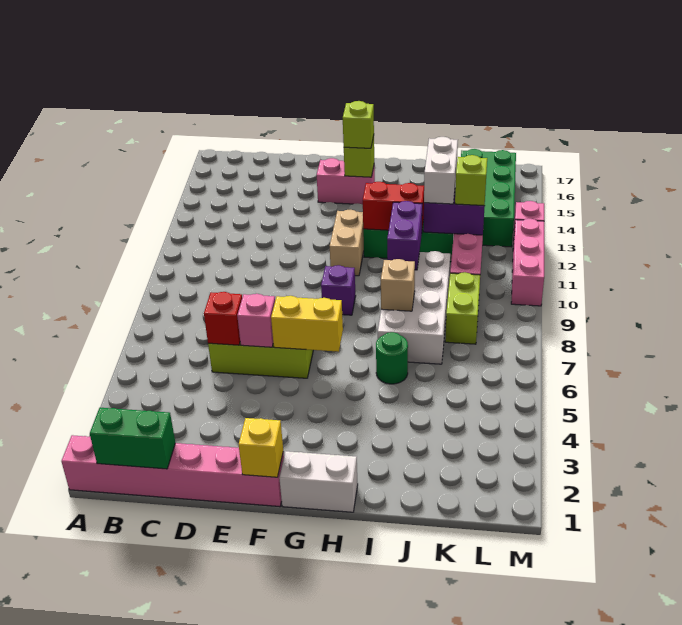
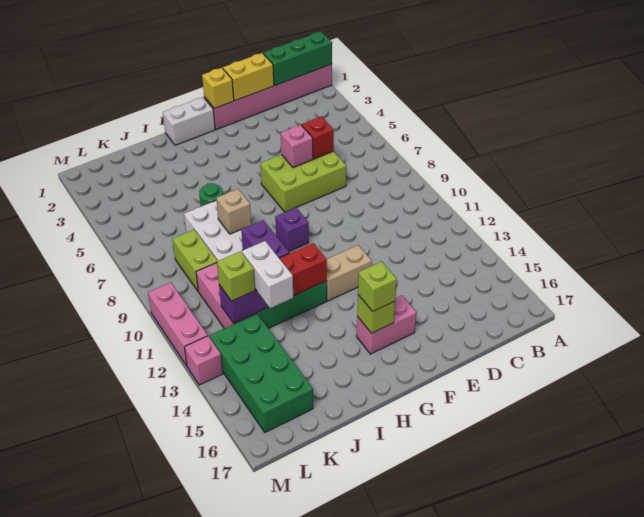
green brick B1:C1 level 2 -> green brick A1:C1 level 2
yellow brick F6:G6 level 2 -> yellow brick D1:E1 level 2
tan brick G11:G12 level 1 -> tan brick F12:G12 level 1

